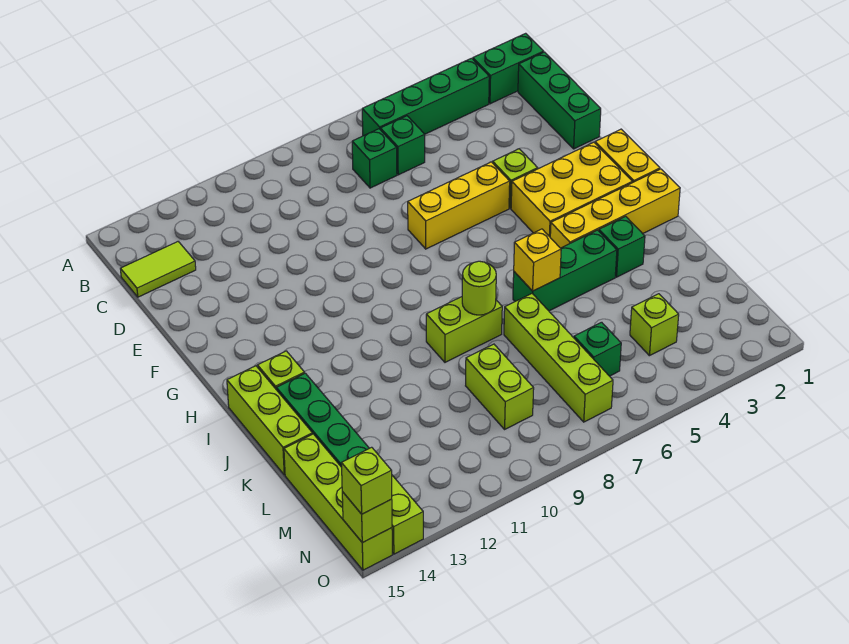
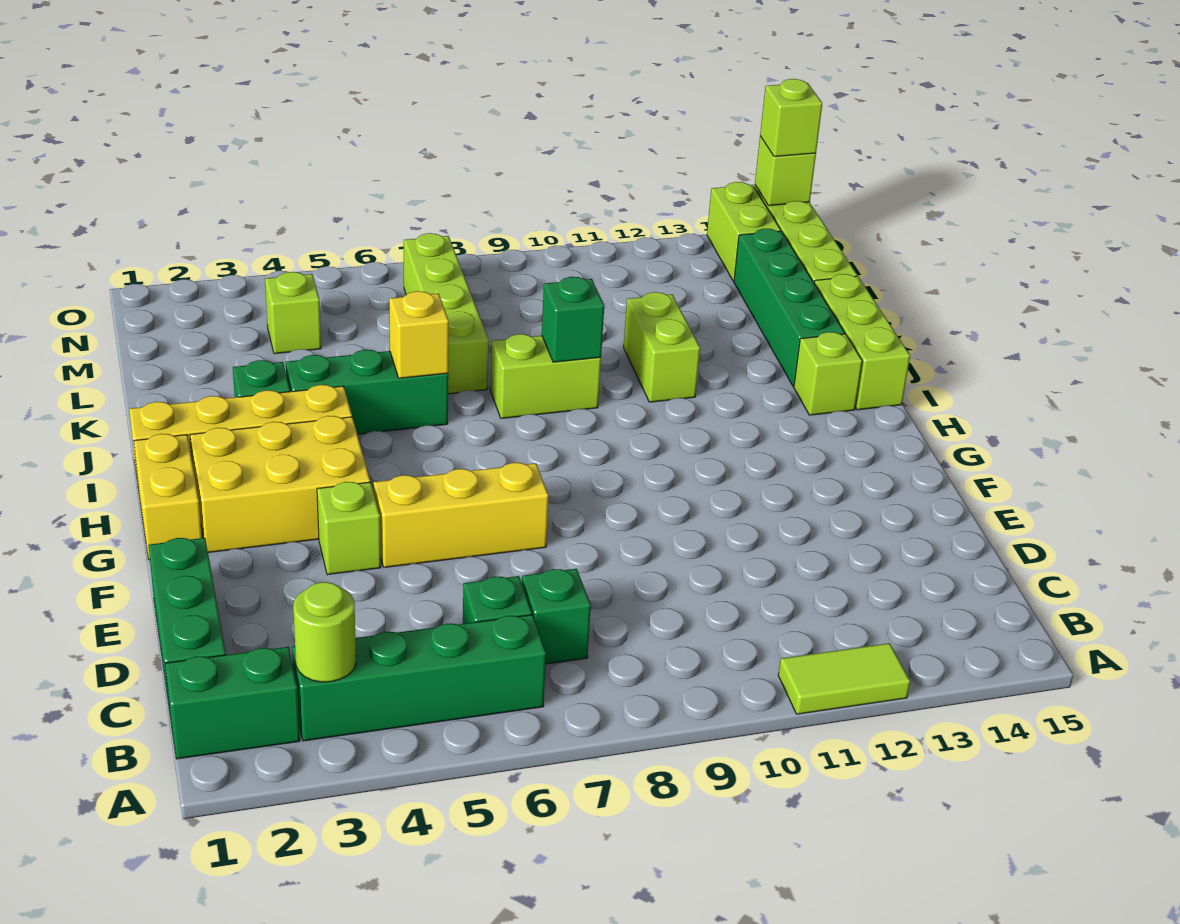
lime tile C14:C15 level 1 -> lime tile A11:A12 level 1
lime round brick J8 level 2 -> lime round brick B3 level 2
lime brick L9:M9 level 1 -> lime brick J11:K11 level 1
green brick M6 level 1 -> green brick J9 level 2

